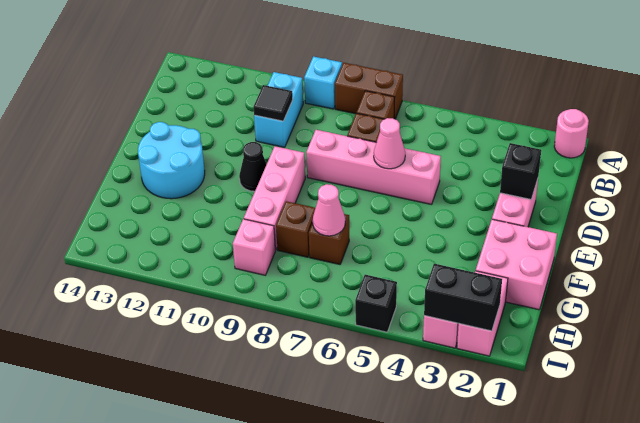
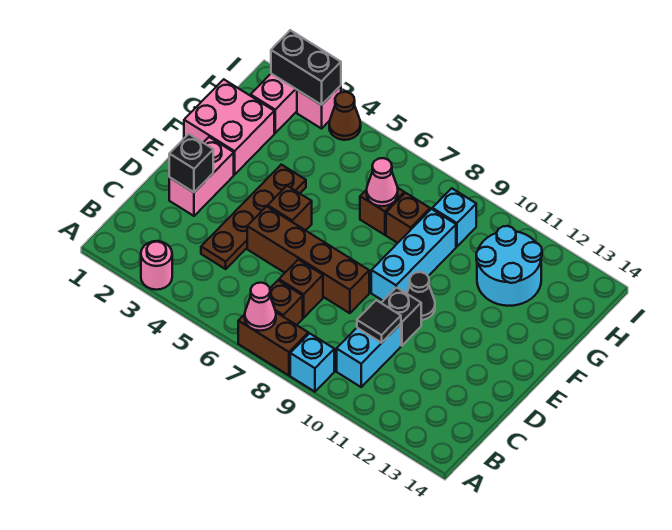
pink round brick A1 level 1 -> pink round brick A3 level 1
none -> brown plate C4:F4 level 1
pink brick D5:D8 level 1 -> brown brick D5:D8 level 1
pink cone D6 level 2 -> pink cone A7 level 2
none -> brown brick E5 level 1
pink brick E9:G9 level 1 -> cyan brick E9:G9 level 1
cyan round brick E12:F13 level 1 -> cyan round brick G11:H12 level 1
pink brick H9 level 1 -> cyan brick H9 level 1
none -> brown cone I4 level 1
black brick I5 level 1 -> black brick D10 level 1

